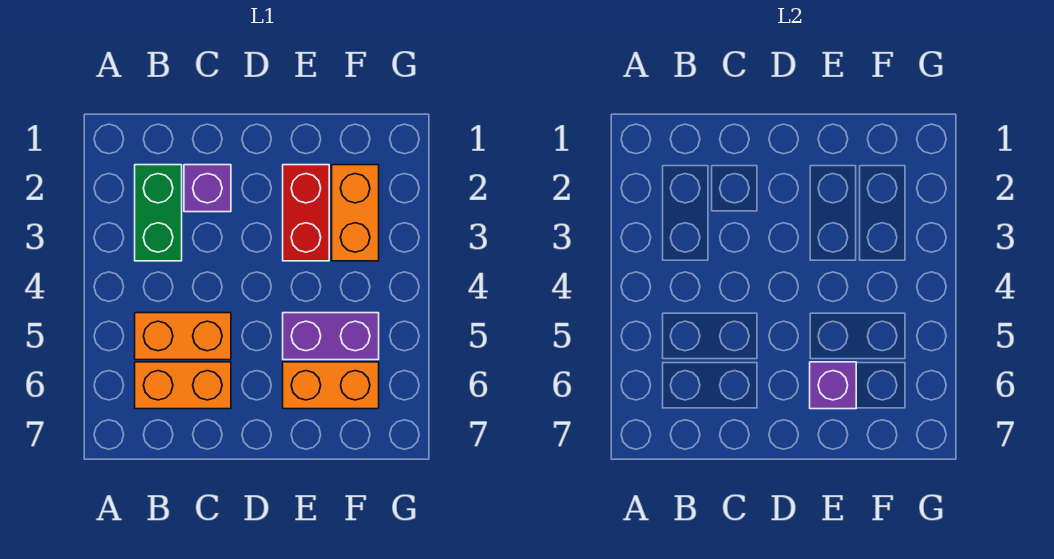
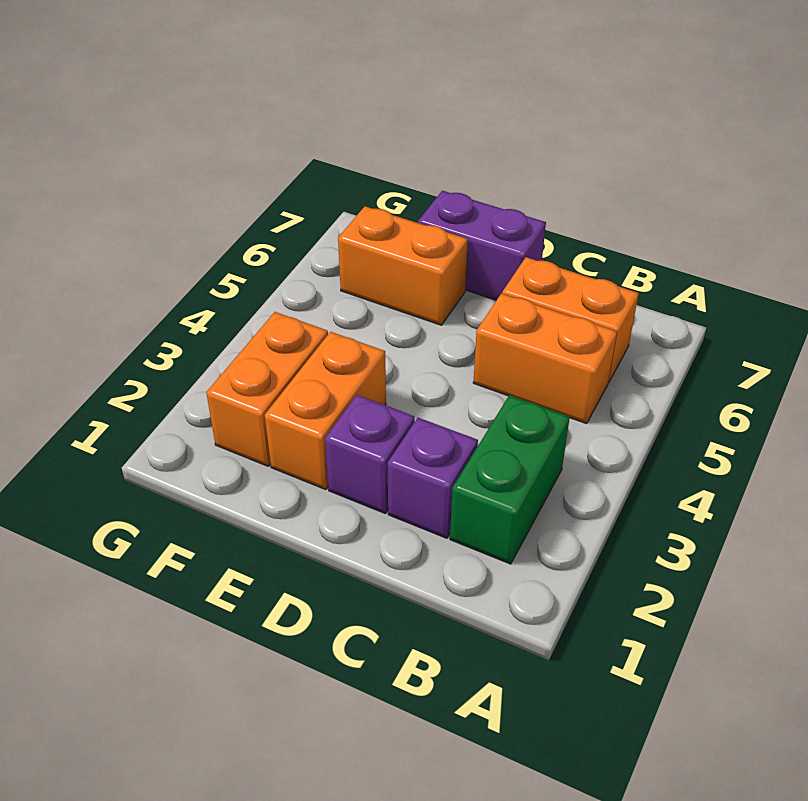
red brick E2:E3 level 1 -> orange brick E2:E3 level 1
purple brick E5:F5 level 1 -> purple brick D7:E7 level 1
purple brick E6 level 2 -> purple brick D2 level 1

